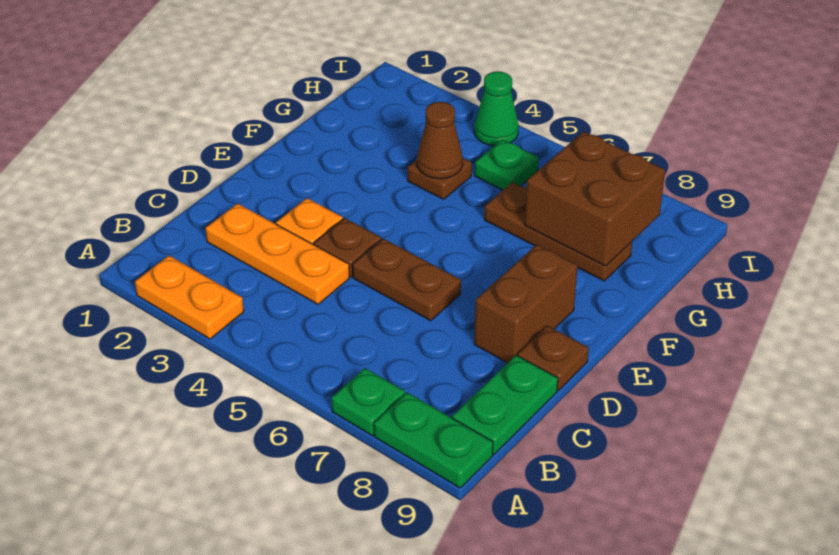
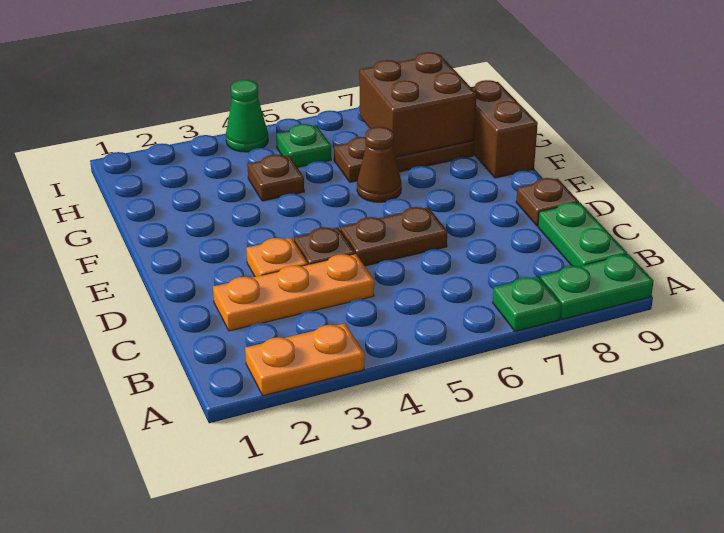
brown brick D8:E8 level 1 -> brown brick F9:G9 level 1
brown cone G4 level 2 -> brown cone F6 level 1

